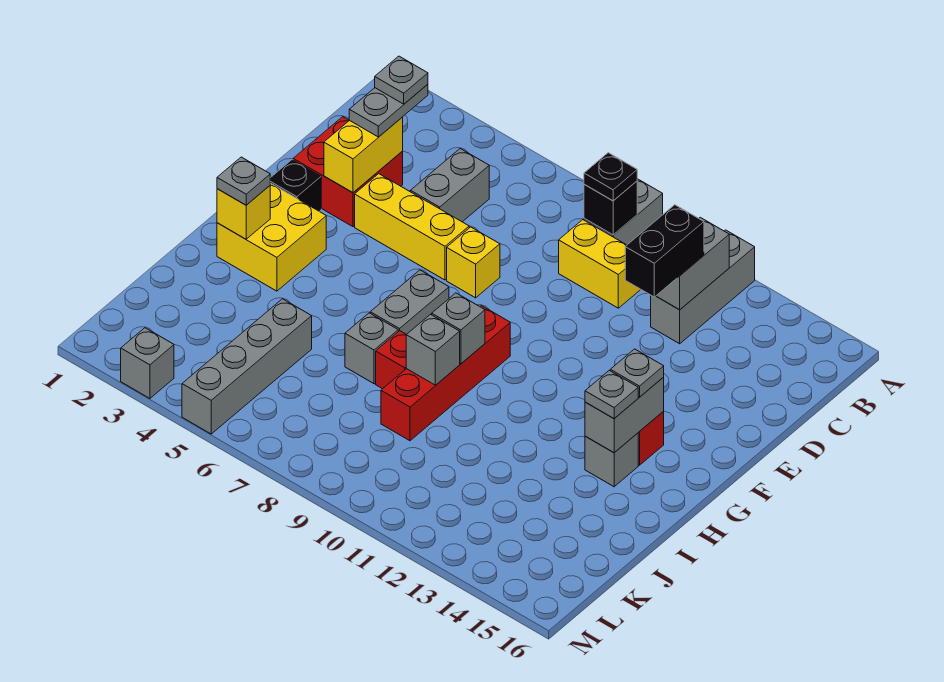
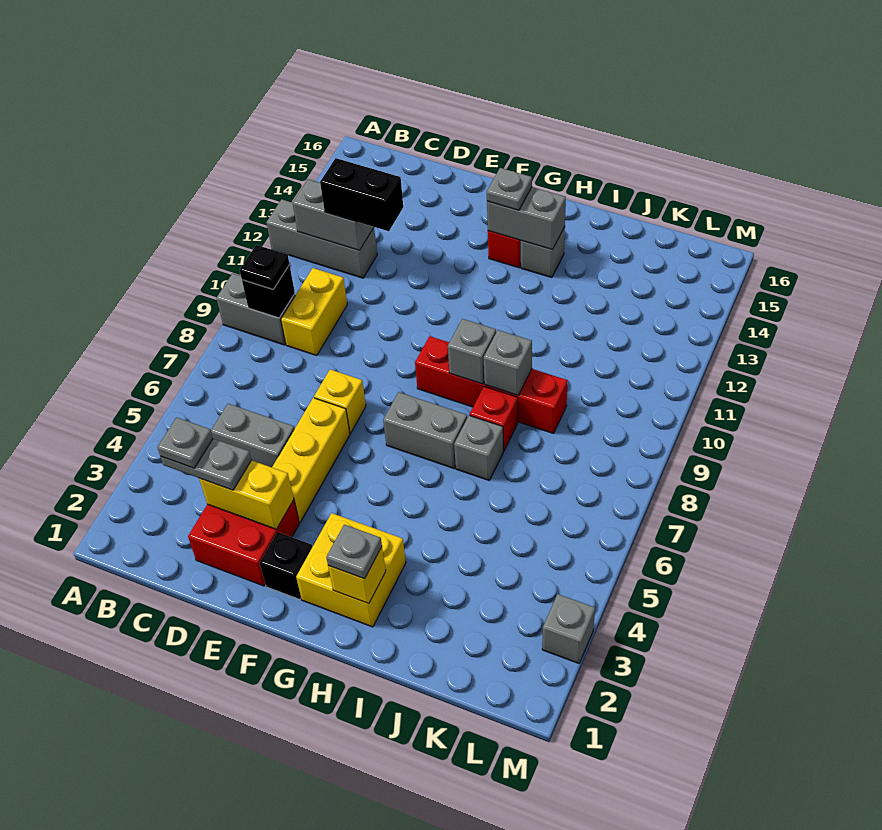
grey plate H14 level 3 -> none
grey brick J5:M5 level 1 -> none

